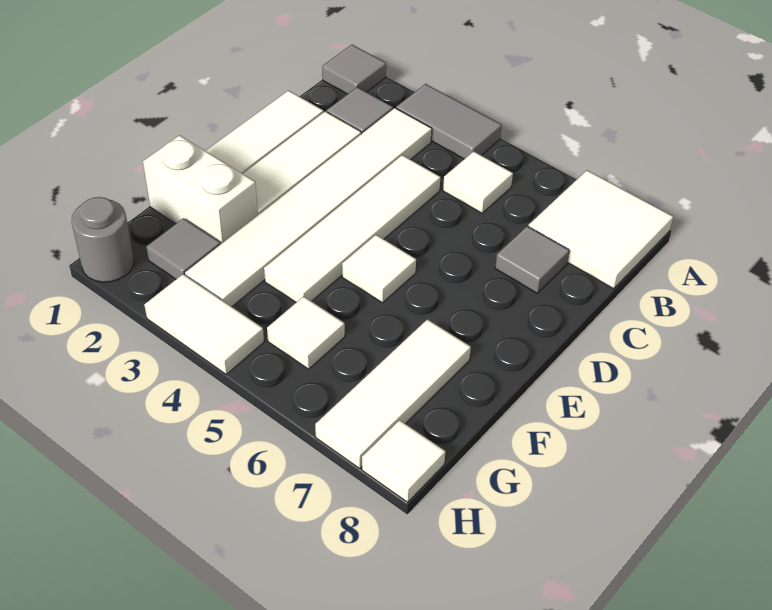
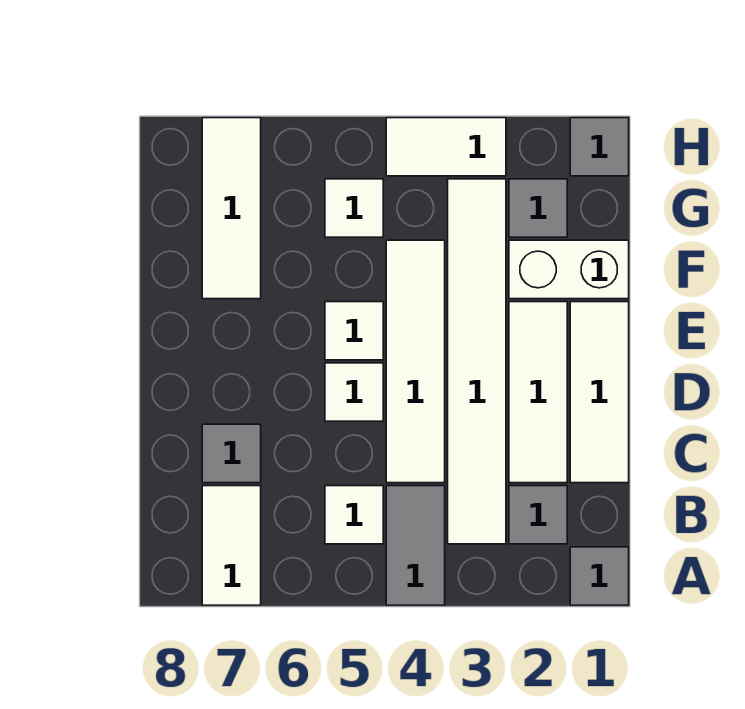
grey tile A3:A4 level 1 -> grey tile A4:B4 level 1
white tile A7:B8 level 1 -> white tile A7:B7 level 1
grey round brick H1 level 1 -> grey tile H1 level 1
white tile H8 level 1 -> white tile D5 level 1

